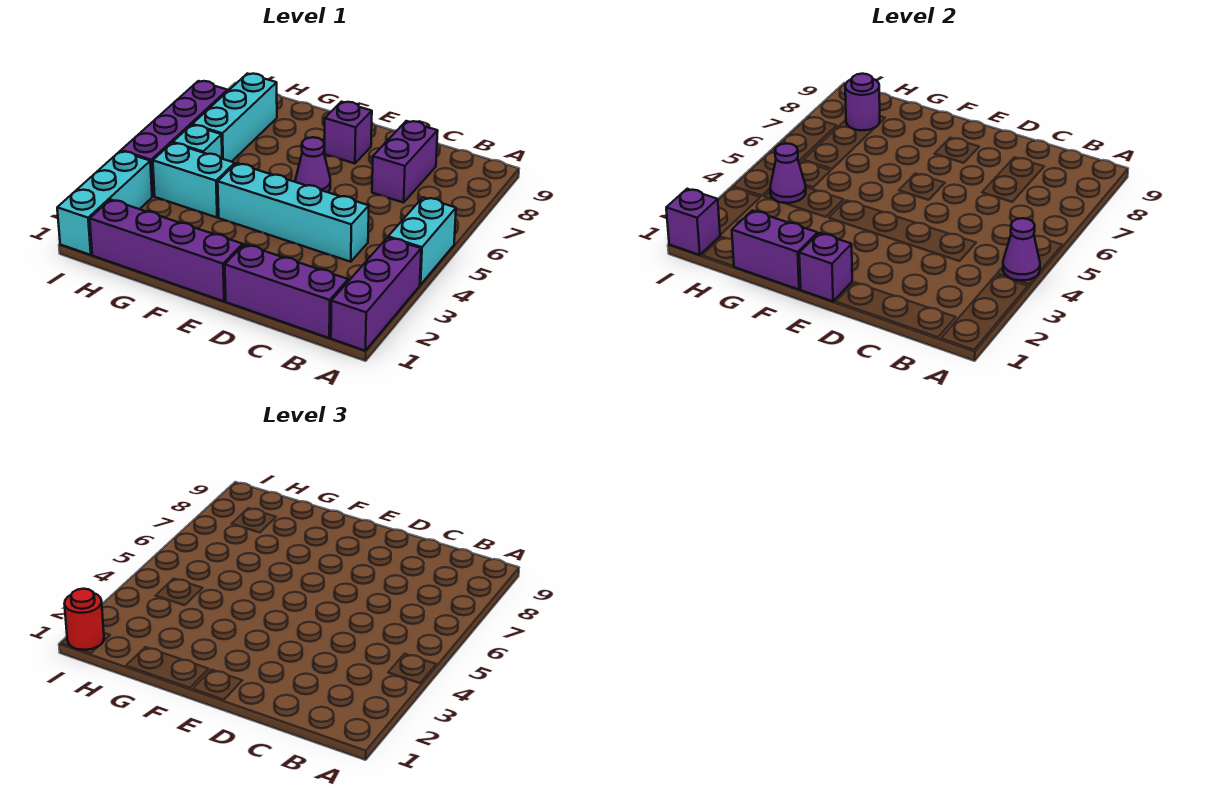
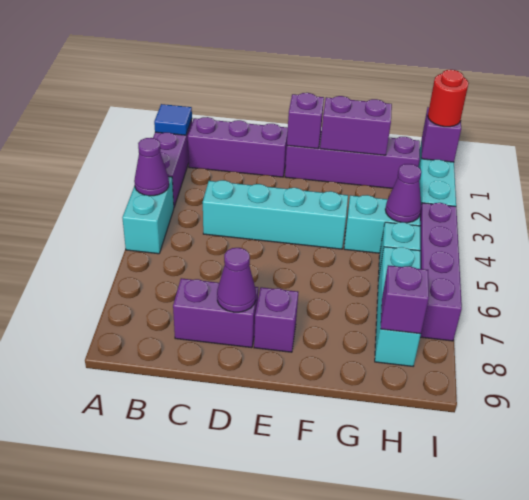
none -> blue tile A1 level 2
purple brick C7:C8 level 1 -> purple brick C8:D8 level 1
purple cone E6 level 1 -> purple cone D8 level 2
purple round brick H8 level 2 -> purple brick H8 level 2

